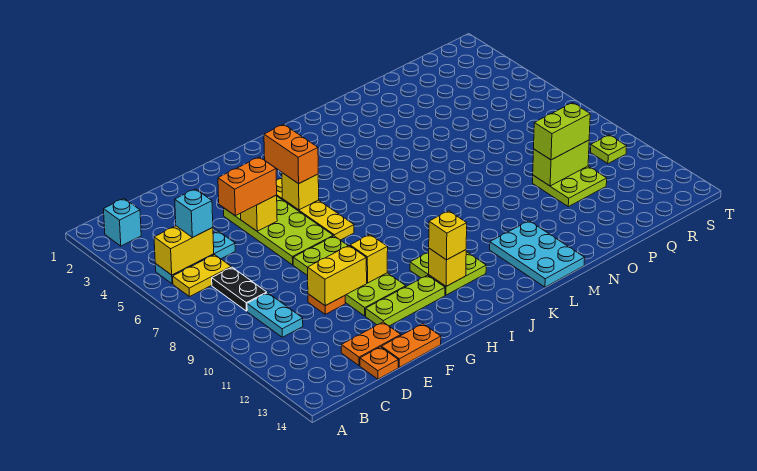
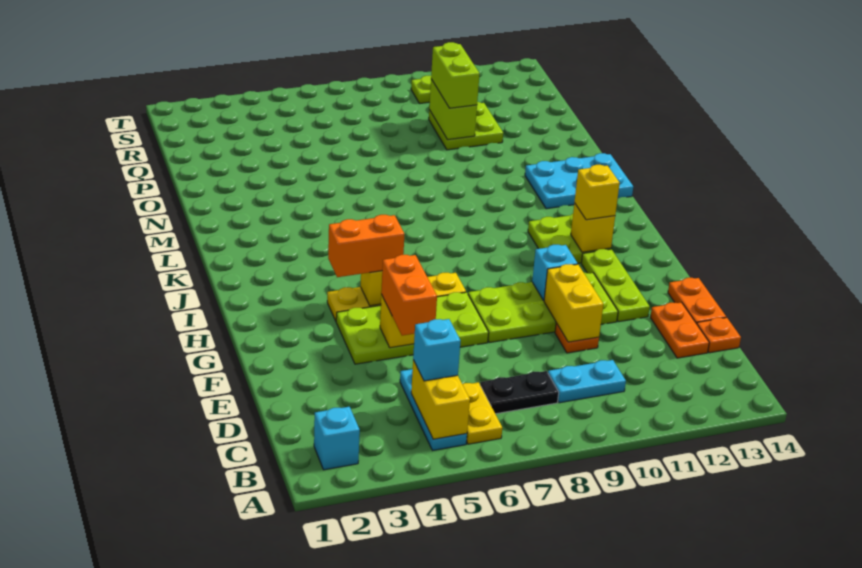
yellow brick G10 level 2 -> cyan brick G10 level 2

